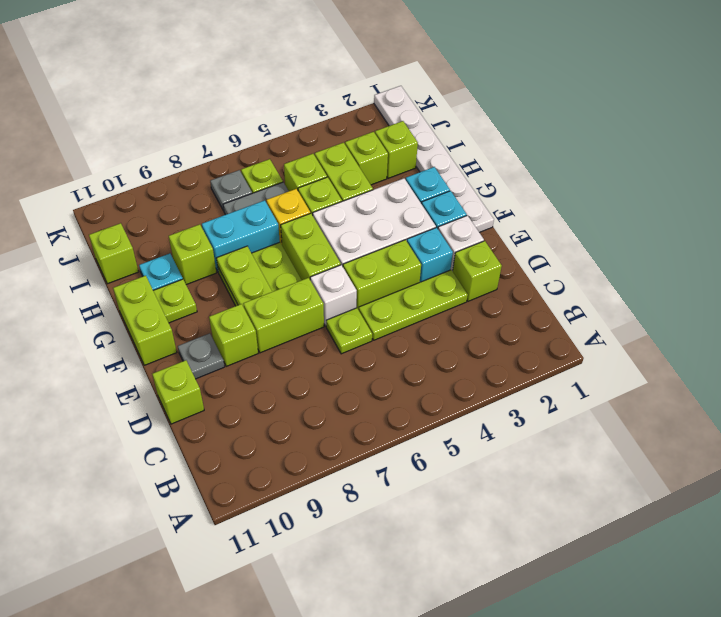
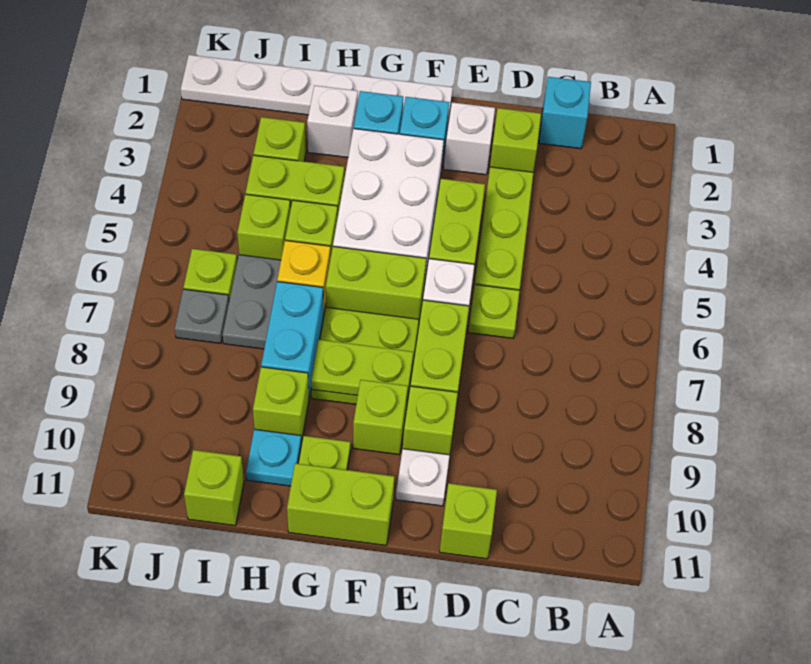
cyan brick E3 level 1 -> cyan brick C1 level 1
grey plate E10 level 1 -> white plate E10 level 1
none -> white brick H2 level 1
lime brick I2 level 1 -> lime brick F9 level 1

